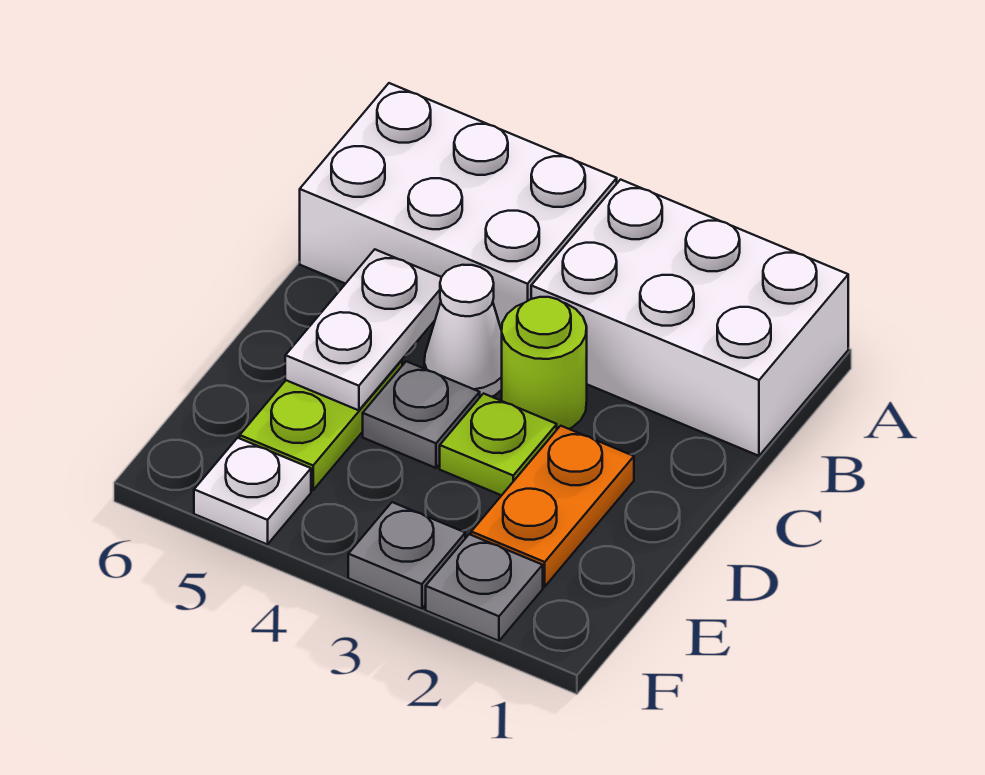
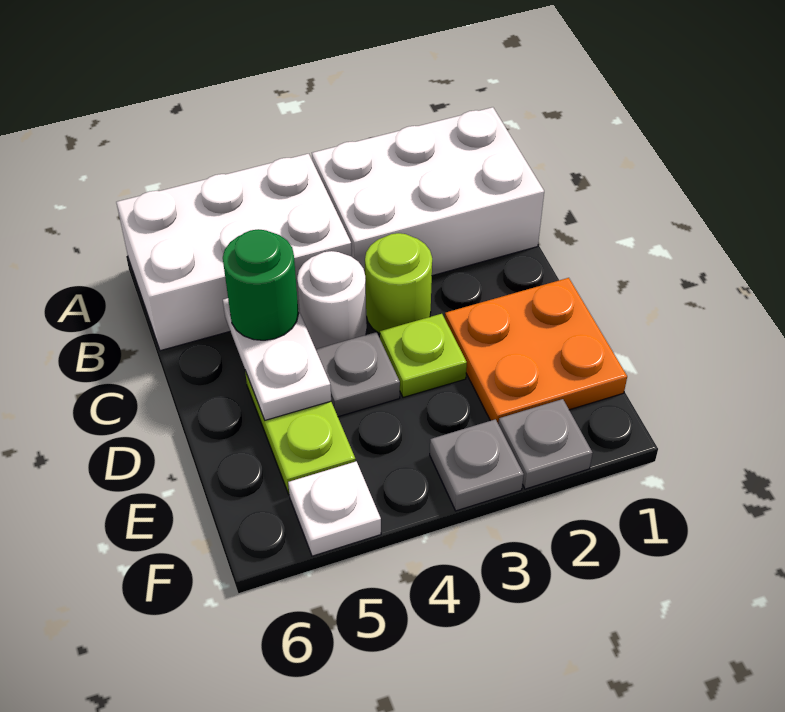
white cone C4 level 1 -> white round brick C4 level 1
none -> green round brick C5 level 3
orange plate D2:E2 level 1 -> orange plate D1:E2 level 1

